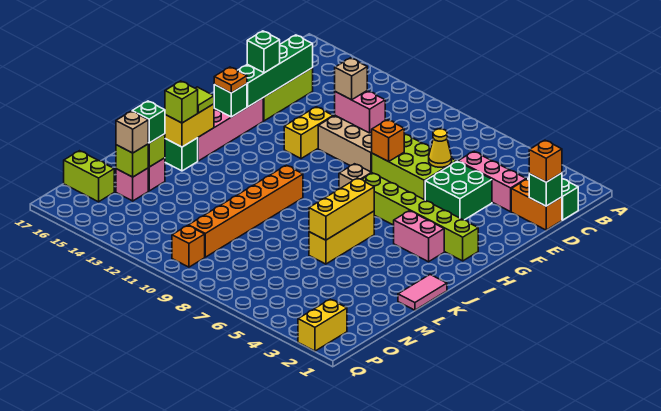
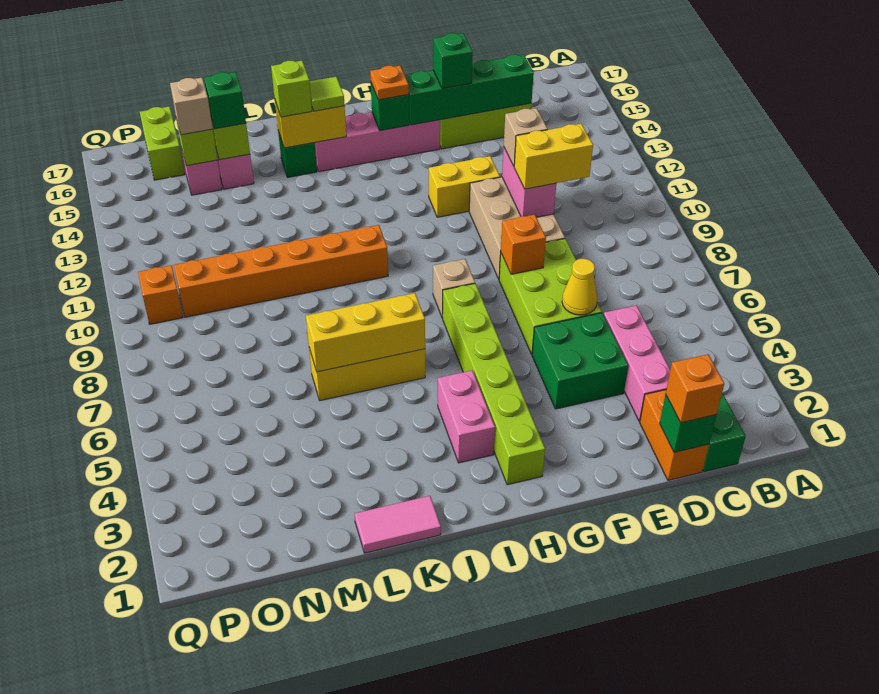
yellow brick P2:Q2 level 1 -> yellow brick D10:E10 level 3

